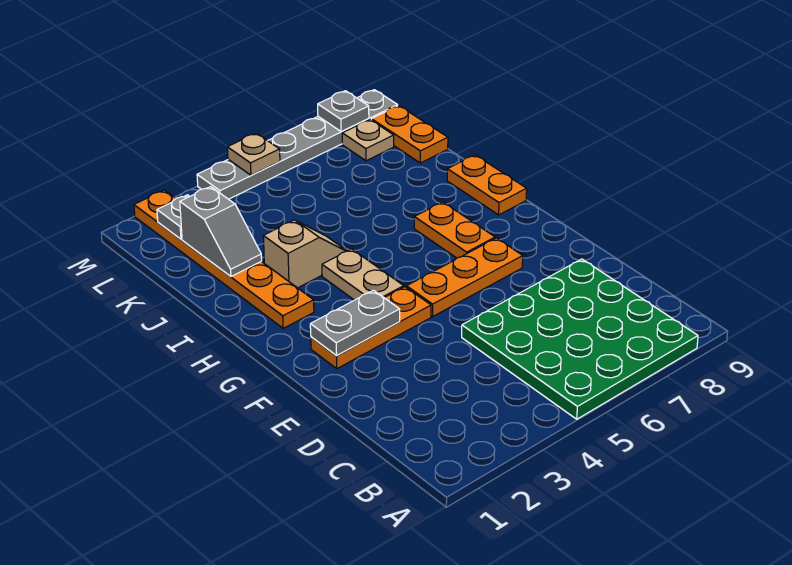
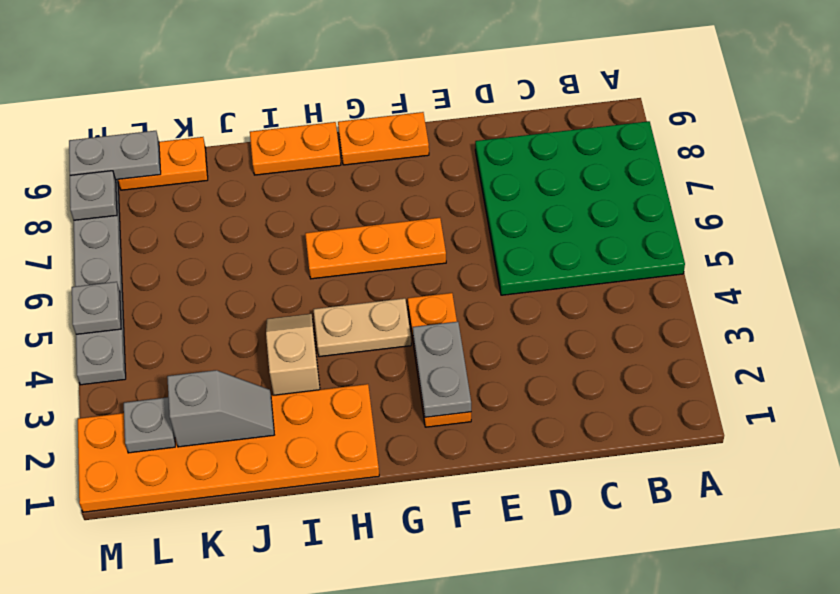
orange plate F5:F7 level 1 -> orange plate F6:H6 level 1
orange plate G7:H7 level 1 -> orange plate F9:G9 level 1
orange plate H2:M2 level 1 -> orange plate H1:M2 level 1
tan plate L8 level 1 -> none
none -> grey plate L9:M9 level 2
tan plate M5 level 2 -> grey plate M5 level 2

